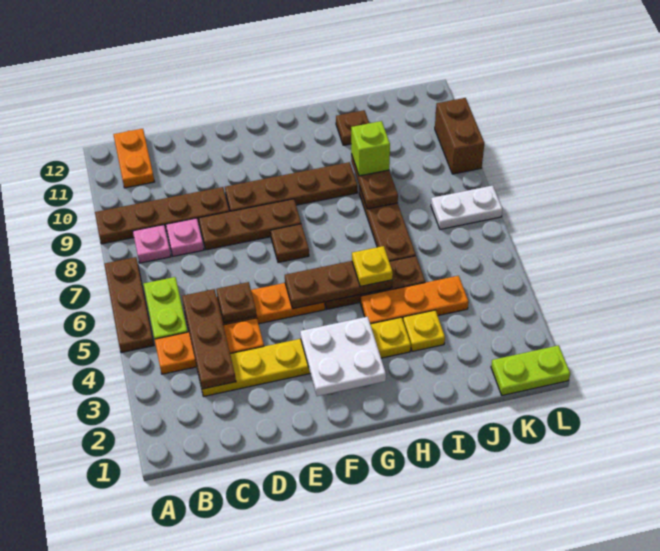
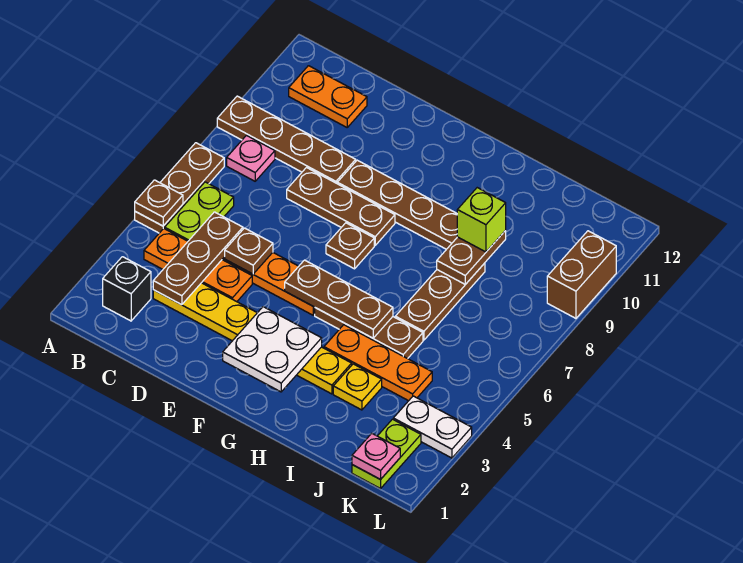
none -> black brick B2 level 1
orange plate B11:B12 level 1 -> orange plate B11:C11 level 1
pink plate C8 level 1 -> pink plate K1 level 2
yellow plate H5 level 3 -> none
brown plate I11 level 1 -> brown plate A5 level 2
lime plate K1:L1 level 1 -> lime plate K1:K2 level 1
white plate K7:L7 level 1 -> white plate K3:L3 level 1

